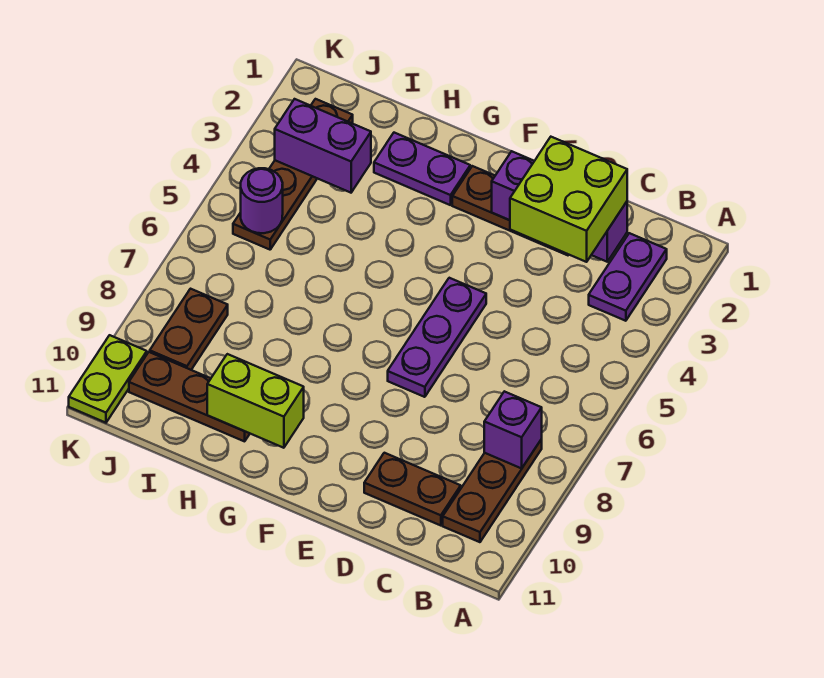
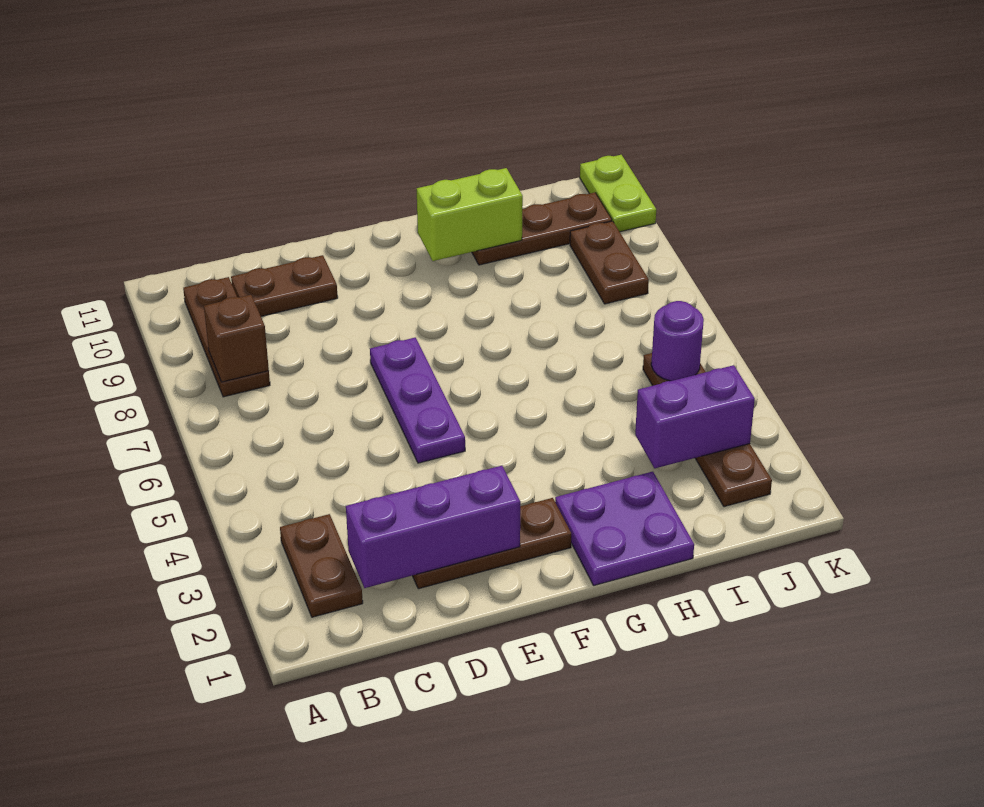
purple plate B2:B3 level 1 -> brown plate B2:B3 level 1
purple brick B8 level 2 -> brown brick B8 level 2
lime brick C2:D3 level 3 -> none
purple plate G2:H2 level 1 -> purple plate G1:H2 level 1

